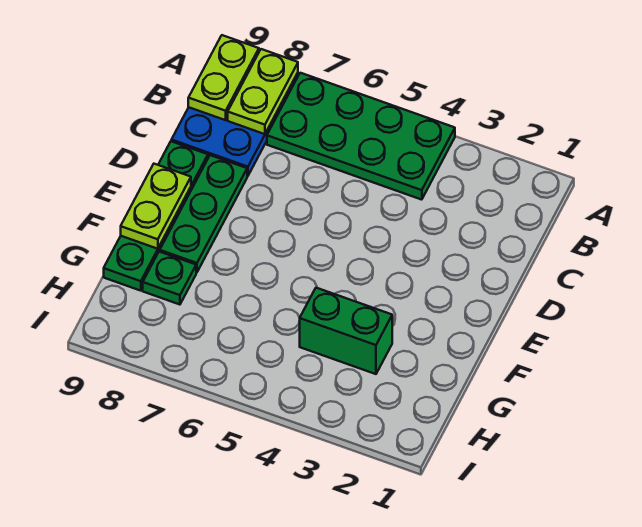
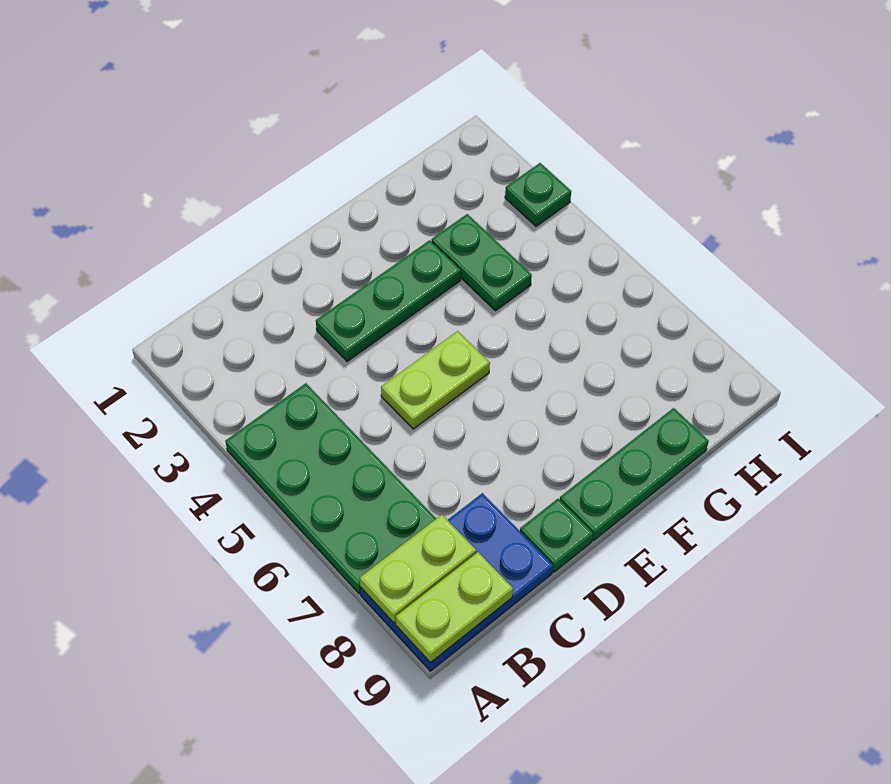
green plate D8:F8 level 1 -> green plate D3:F3 level 1
lime plate E9:F9 level 2 -> lime plate D5:E5 level 1
green brick G3:G4 level 1 -> green plate G3:G4 level 1
green plate G8 level 1 -> green plate I3 level 1

